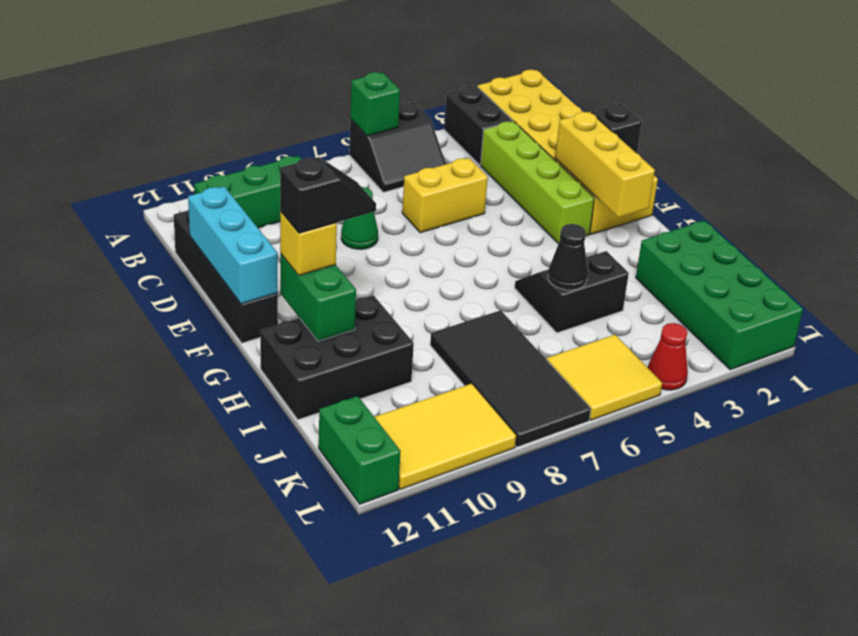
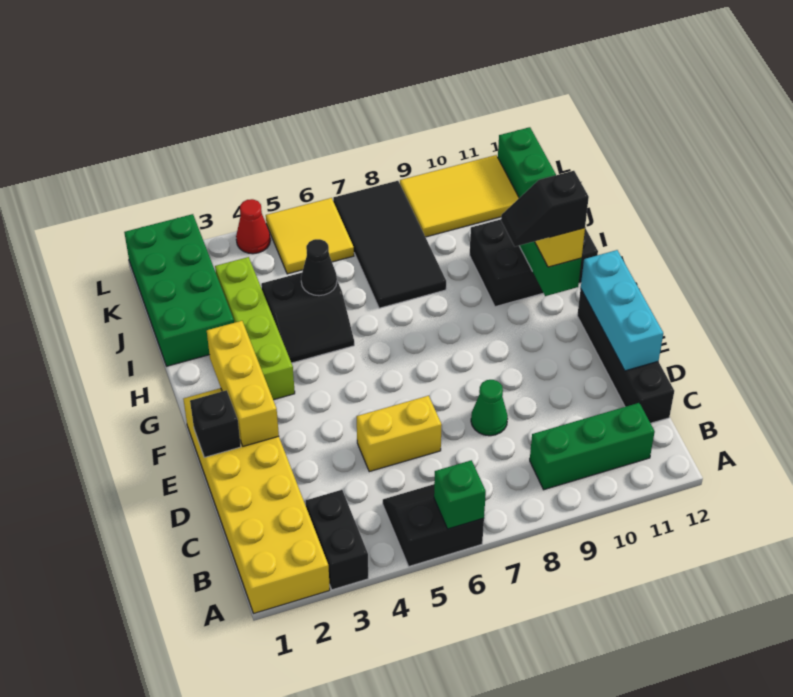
lime brick C3:F3 level 1 -> lime brick G3:J3 level 1

